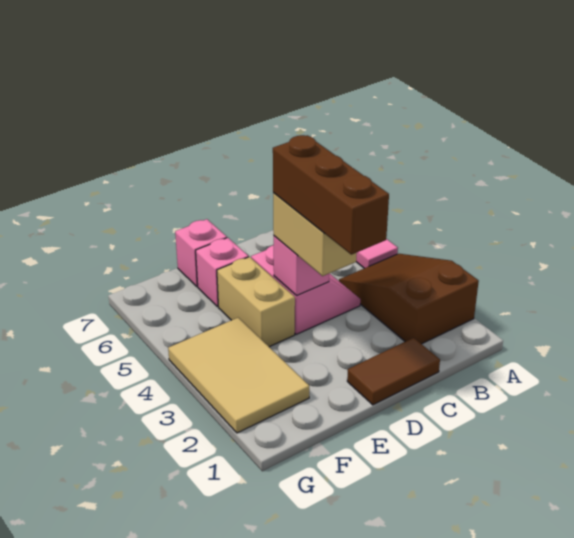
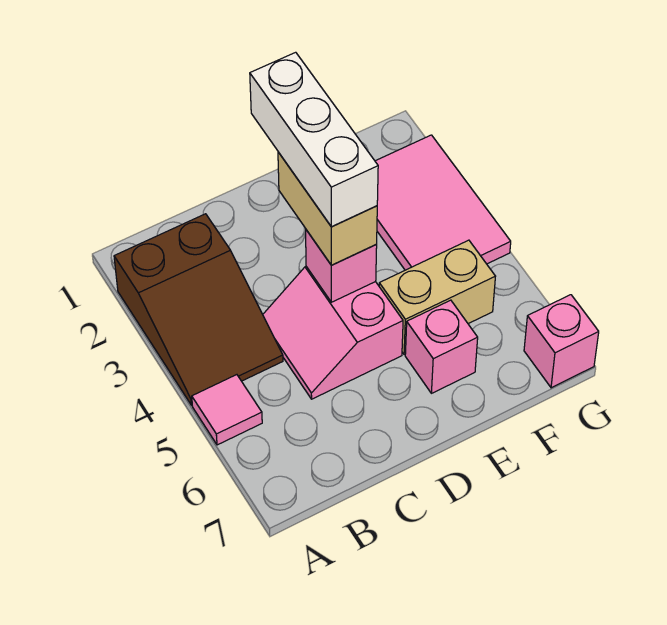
brown tile C1:D1 level 1 -> none
brown brick D2:D4 level 4 -> white brick D2:D4 level 4
tan brick E4:E5 level 1 -> tan brick E5:F5 level 1
pink brick E7 level 1 -> pink brick G7 level 1
tan tile F2:G4 level 1 -> pink tile F2:G4 level 1

